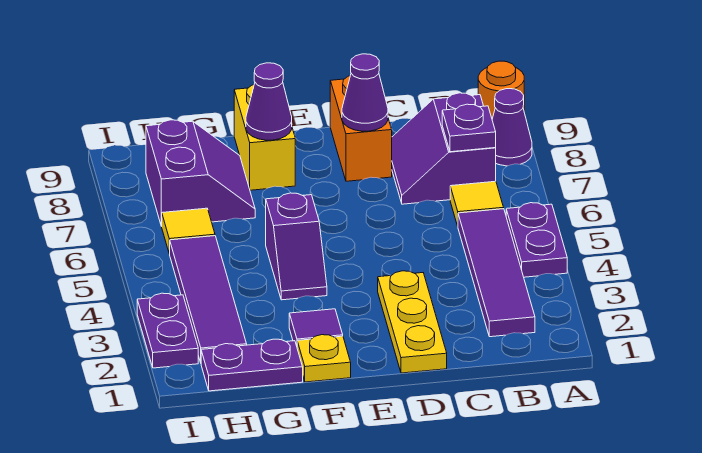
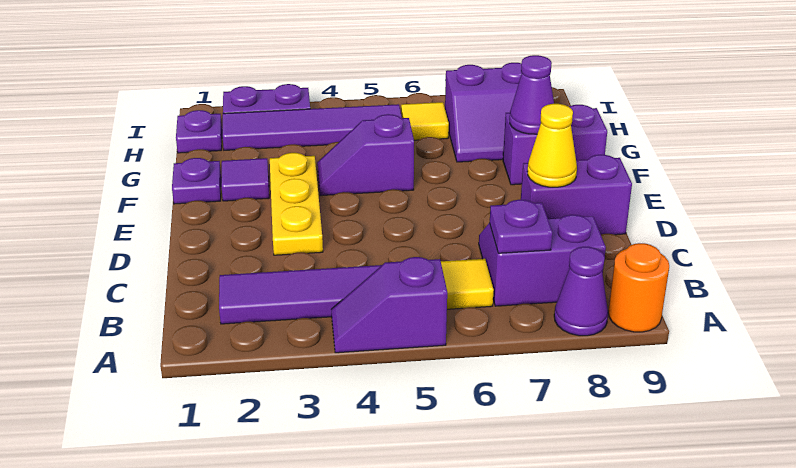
purple plate A4:A5 level 1 -> purple slope A4:A5 level 1 top 5
yellow plate D1:D3 level 1 -> yellow plate D3:F3 level 1
orange brick D8:D9 level 1 -> purple brick D8:D9 level 1
purple cone D8 level 2 -> yellow cone D8 level 2
yellow plate F1 level 1 -> purple plate F1 level 1
yellow brick F8:F9 level 1 -> purple brick F8:F9 level 1
purple plate G1:H1 level 1 -> purple plate H1 level 1

